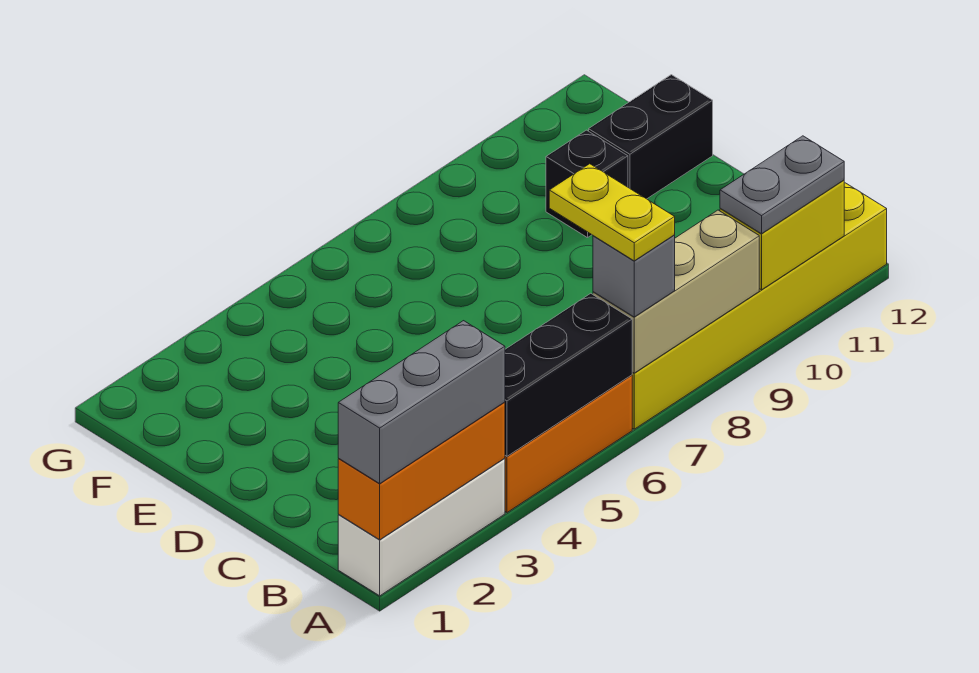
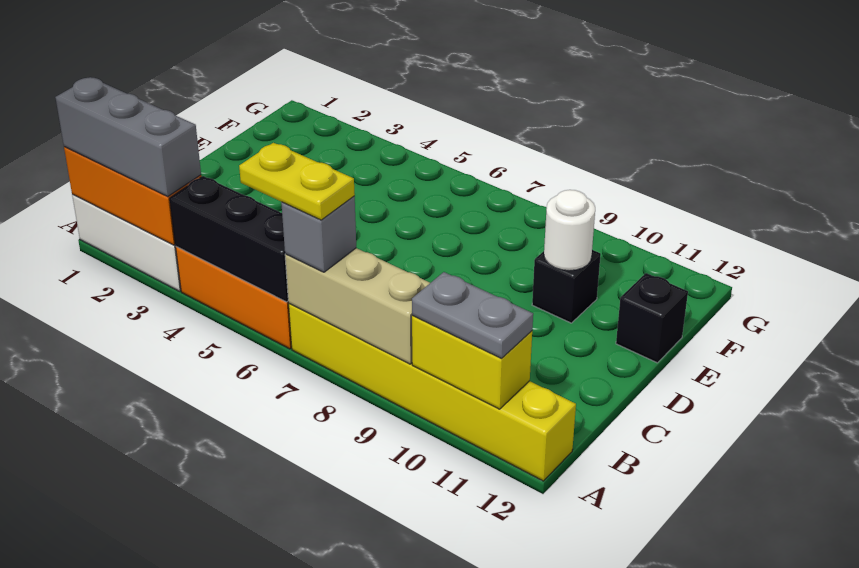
yellow plate A7:B7 level 4 -> yellow plate A6:A7 level 4
none -> white round brick E10 level 2
black brick E11:E12 level 1 -> black brick E12 level 1

